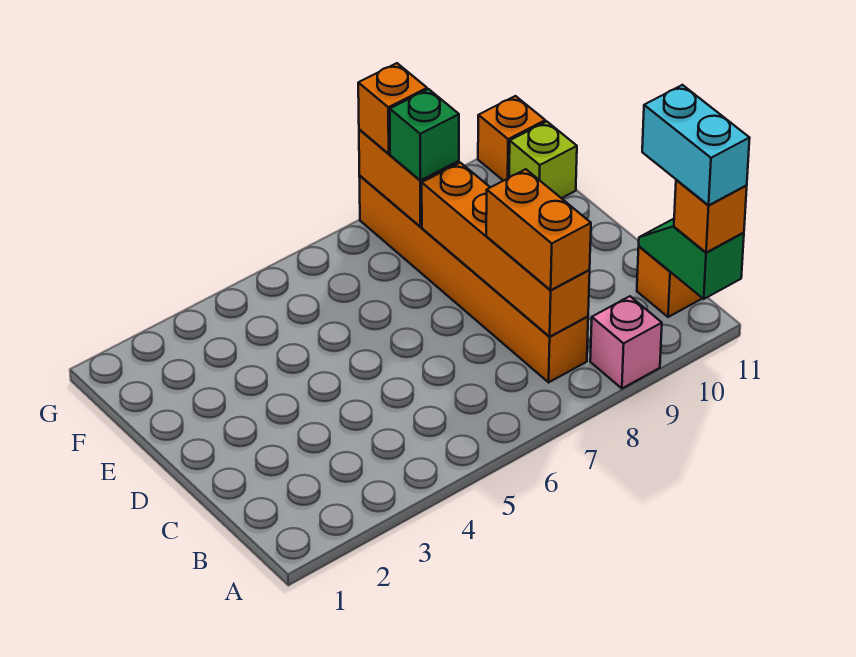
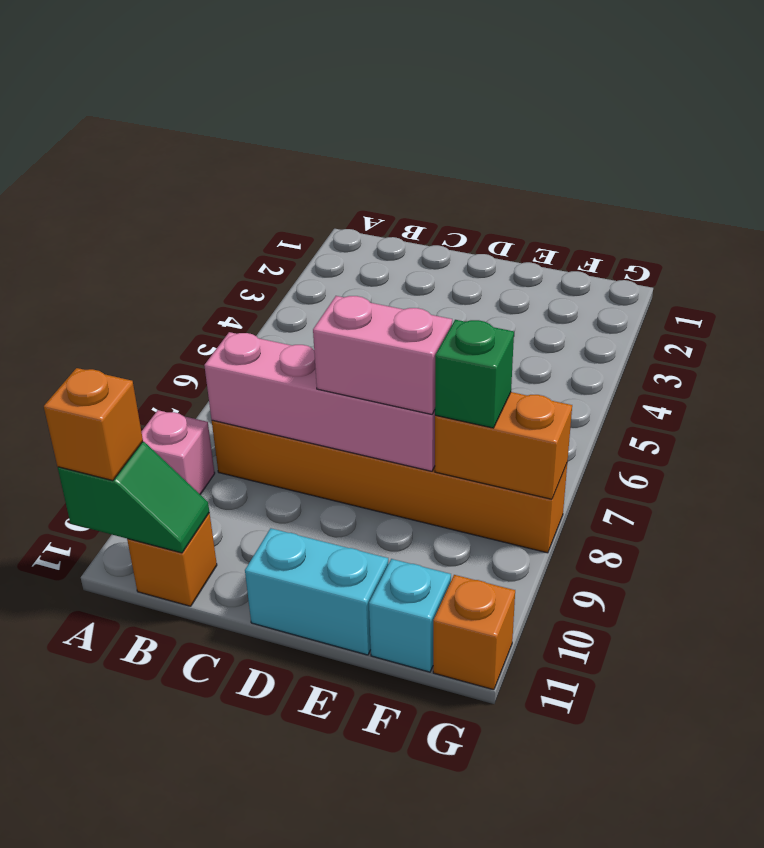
cyan brick A11:B11 level 4 -> cyan brick D11:E11 level 1
orange brick B8:E8 level 2 -> pink brick B8:E8 level 2
orange brick B8:C8 level 3 -> none
none -> pink brick D8:E8 level 3
lime brick F11 level 1 -> cyan brick F11 level 1
orange brick G8 level 3 -> none

